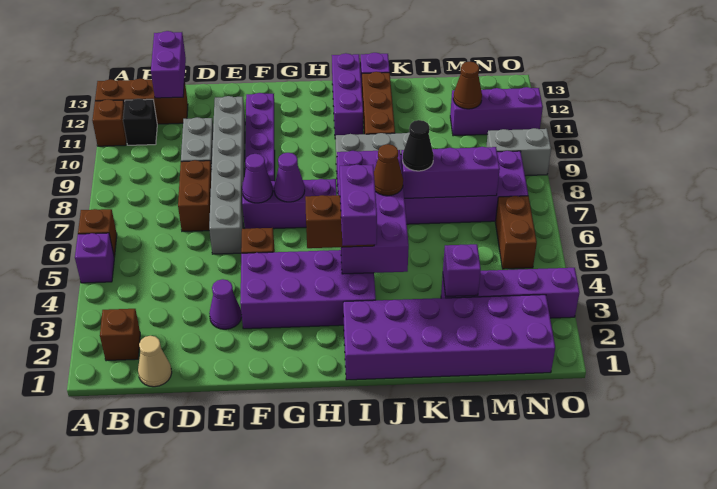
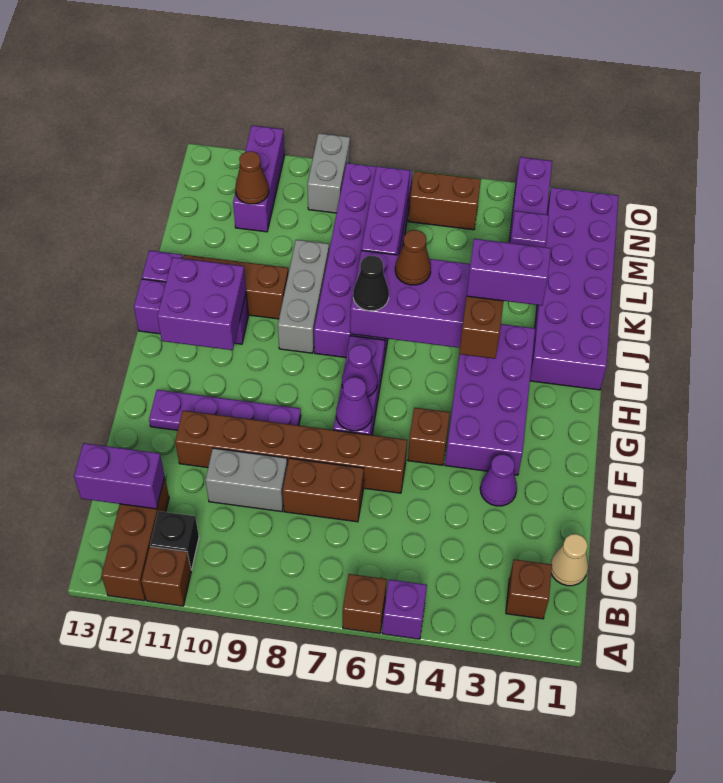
grey brick E6:E11 level 1 -> brown brick E6:E11 level 1
none -> purple brick H11:I12 level 2
black cone K7 level 3 -> black cone I7 level 3

